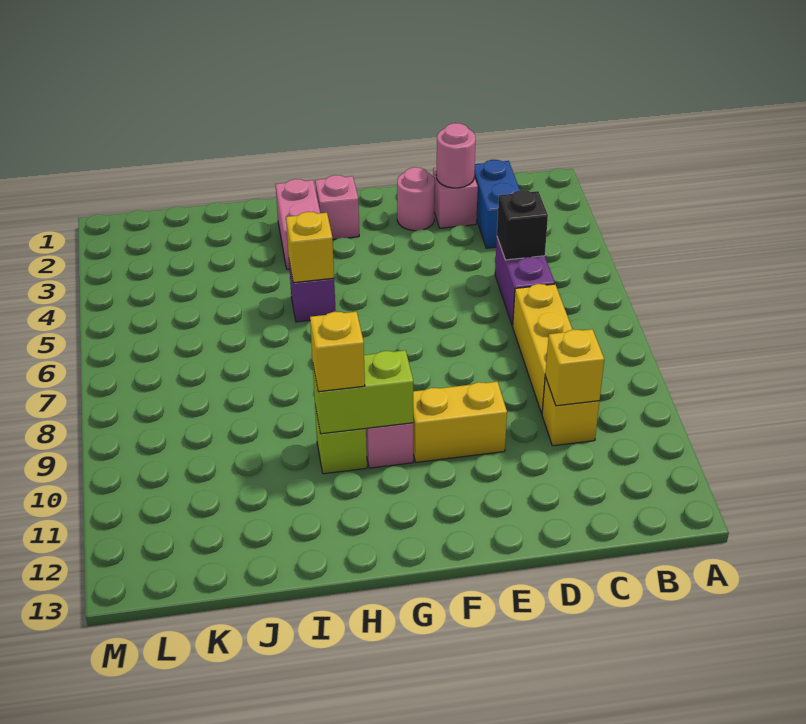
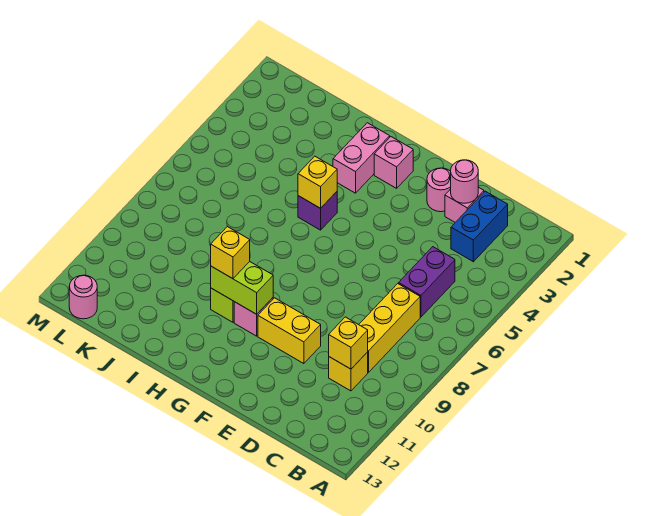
black brick C5 level 2 -> none
none -> pink round brick L13 level 1

